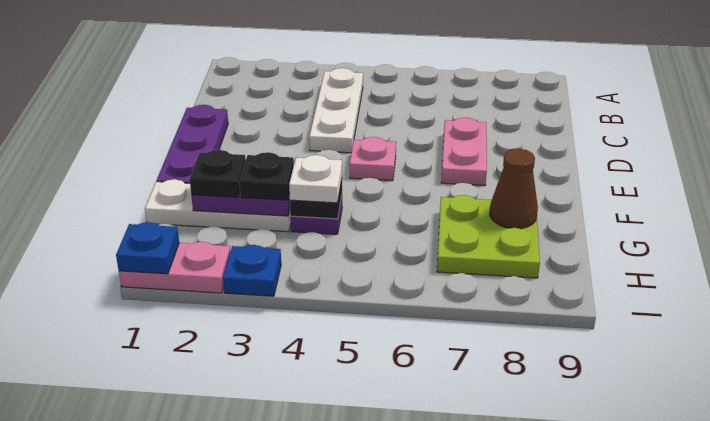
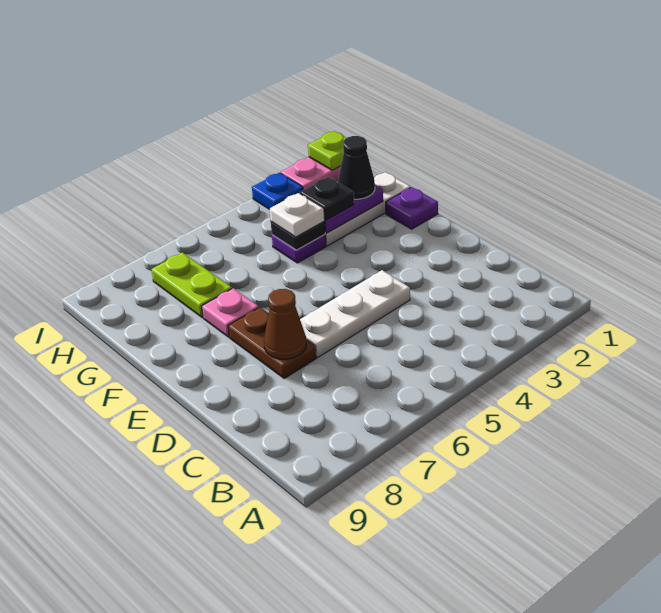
white plate B4:D4 level 1 -> white plate D4:D6 level 1
purple plate D1:F1 level 1 -> purple plate F1 level 1
pink plate D7:E7 level 1 -> brown plate D7:E7 level 1
pink plate E5 level 1 -> pink plate F7 level 1
black plate G2 level 3 -> black cone G2 level 3
lime plate G7:H8 level 1 -> lime plate G7:H7 level 1
brown cone G8 level 2 -> brown cone D7 level 2
blue plate I1 level 2 -> lime plate I1 level 2

